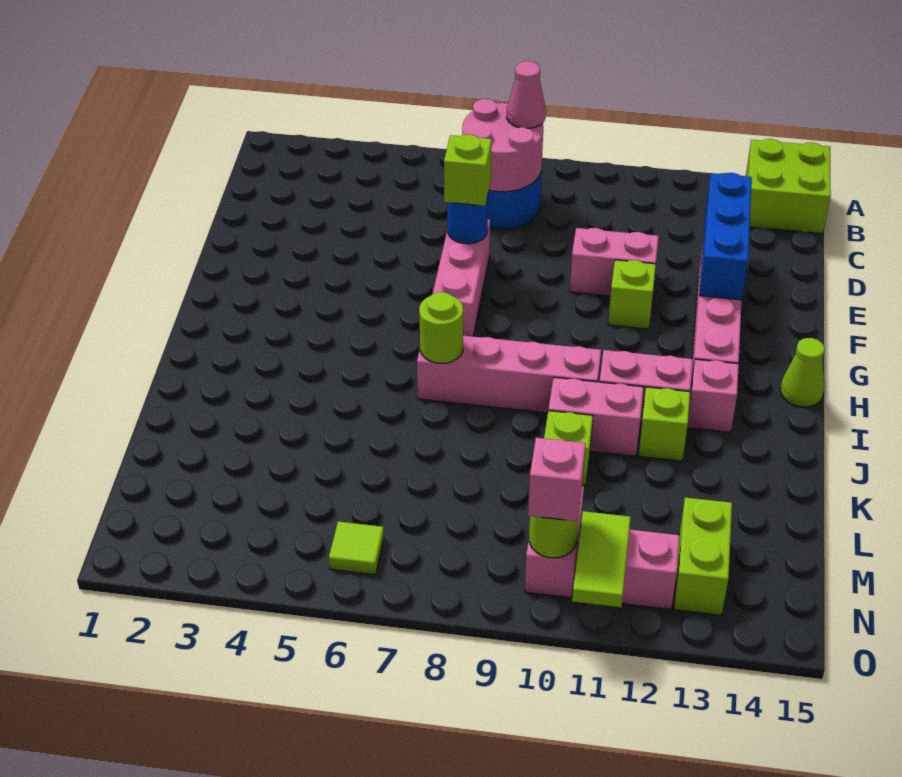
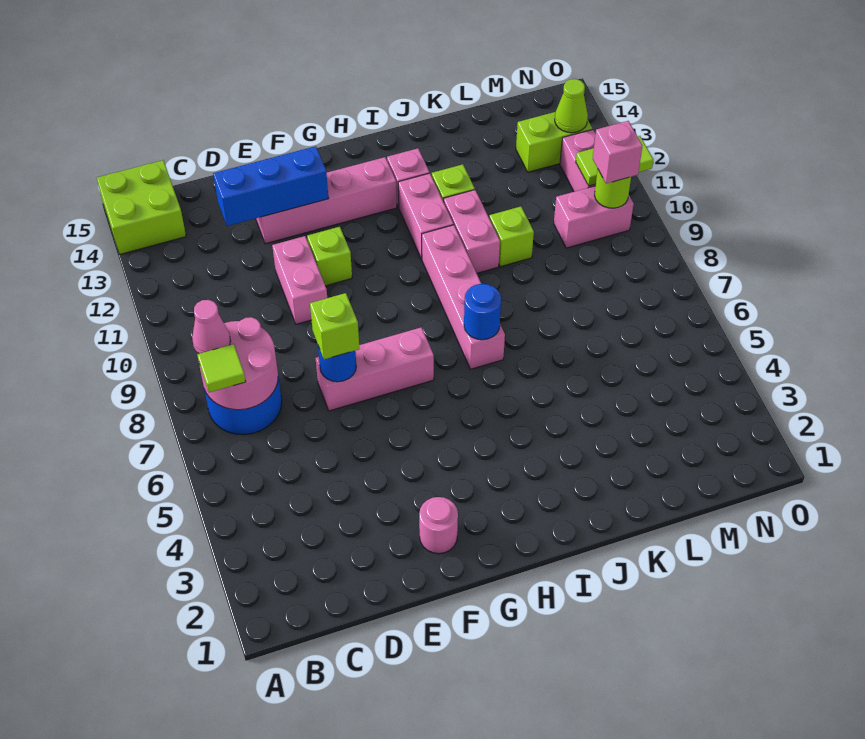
none -> pink round brick F2 level 1
lime cone H15 level 1 -> lime cone N13 level 2
lime round brick I7 level 2 -> blue round brick I7 level 2
lime tile N6 level 1 -> lime tile B7 level 3

